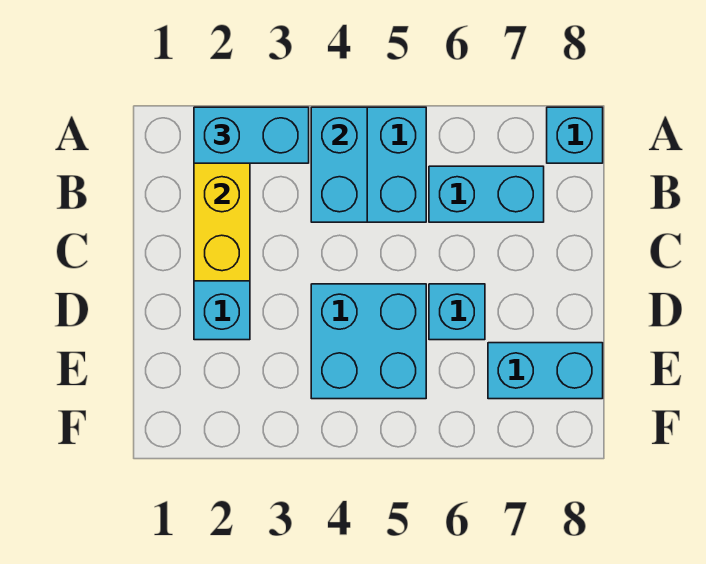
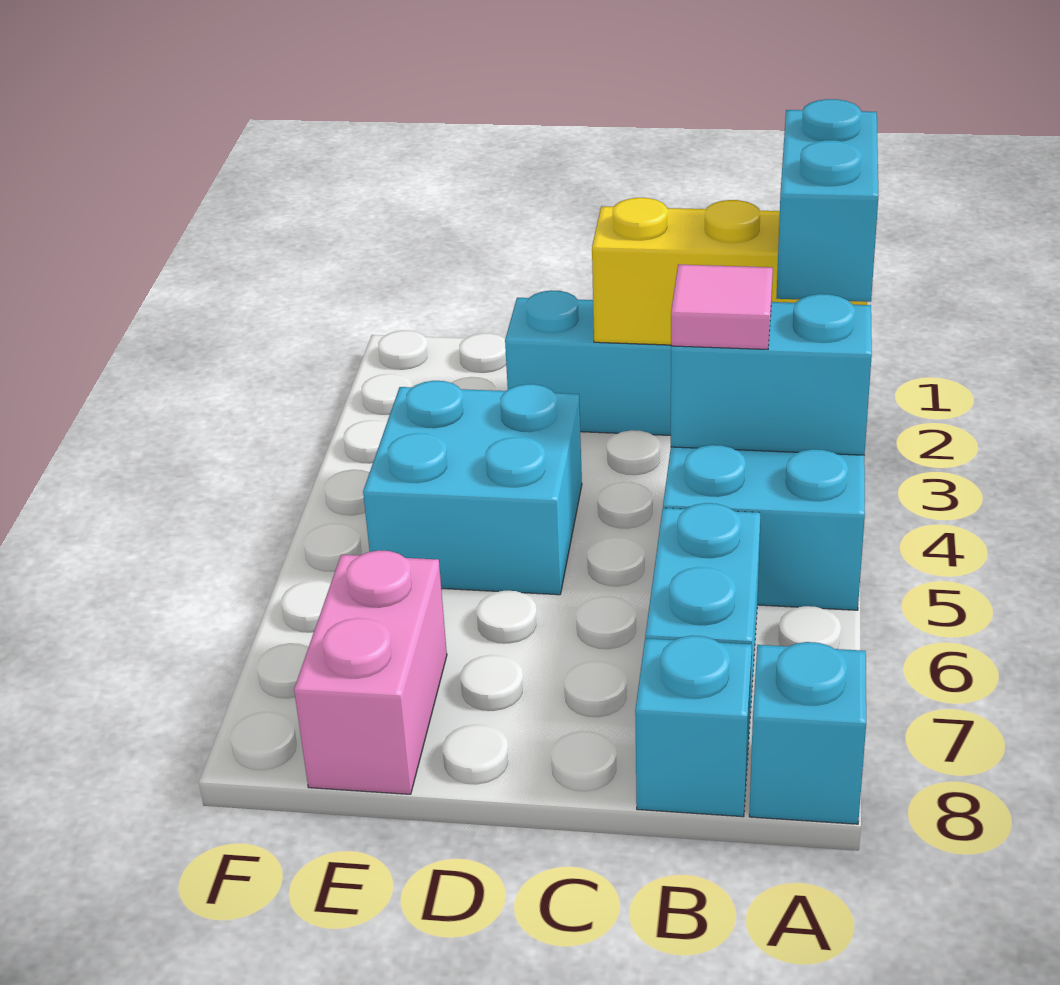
none -> pink tile B4 level 3
cyan brick D6 level 1 -> cyan brick B8 level 1
cyan brick E7:E8 level 1 -> pink brick E7:E8 level 1

